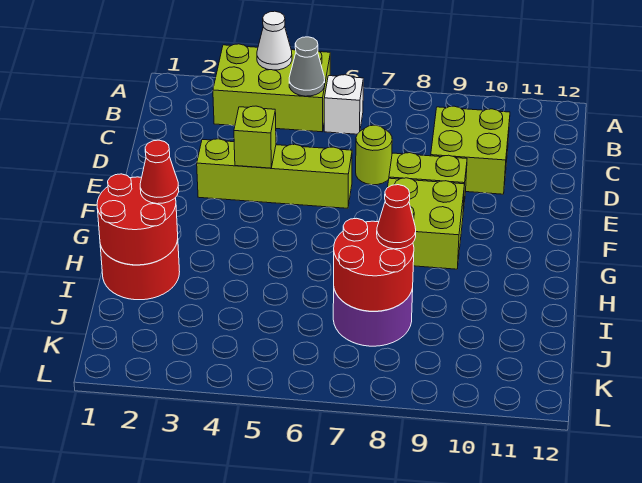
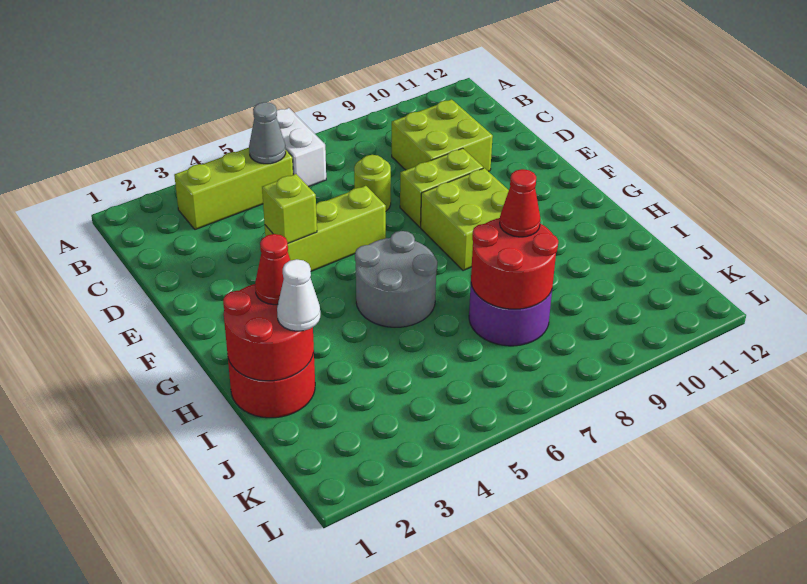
lime brick A3:B5 level 1 -> lime brick B3:B5 level 1
white cone A4 level 2 -> white cone I2 level 3
white brick B6 level 1 -> white brick A6:B6 level 1
lime brick E3:E6 level 1 -> lime brick E4:E6 level 1
none -> grey round brick G5:H6 level 1

